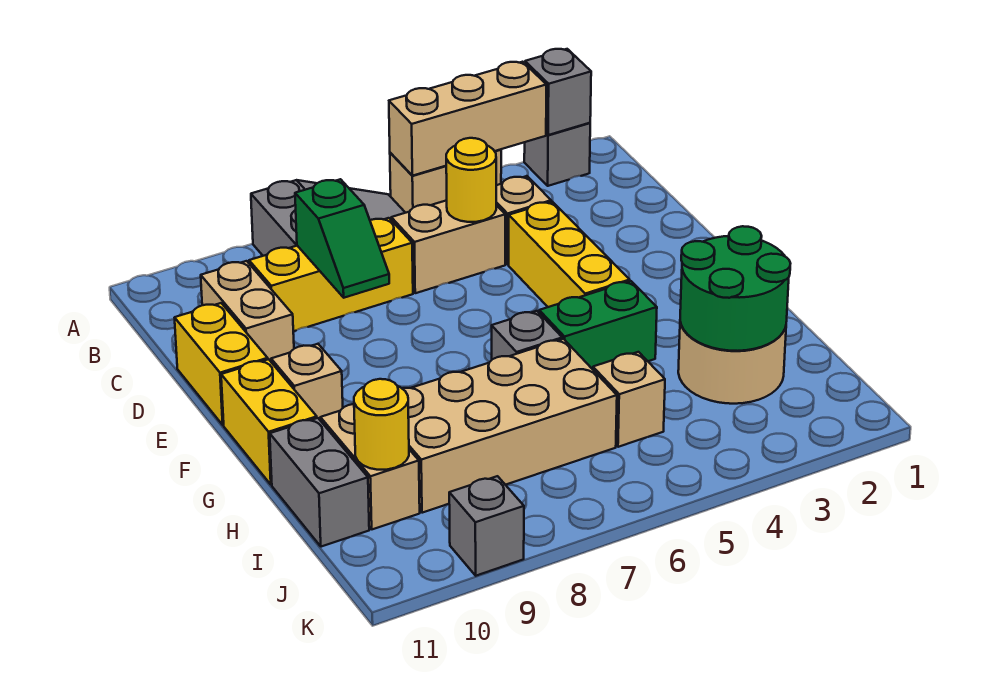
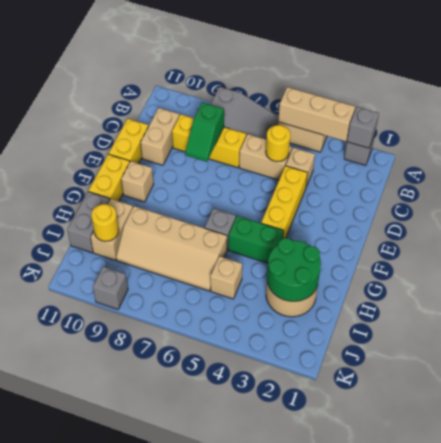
tan brick H6:I9 level 1 -> tan slope H6:I9 level 1 top H

